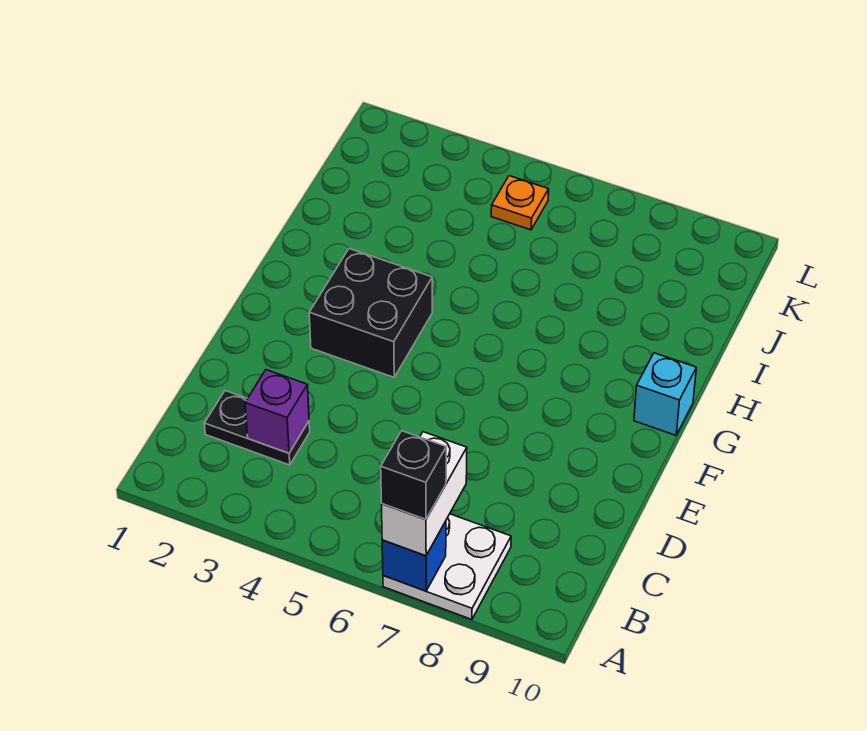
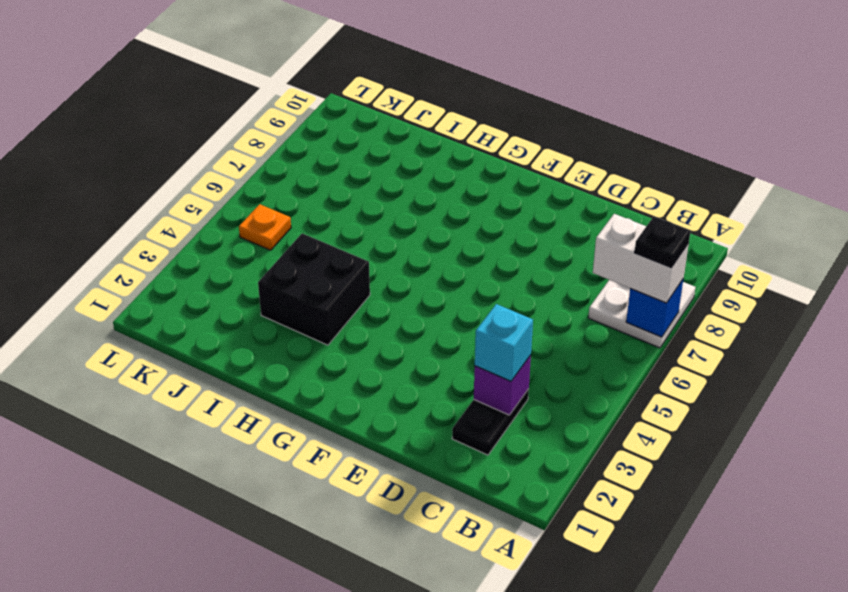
black brick A7 level 4 -> black plate A7 level 4
black brick F3:G4 level 1 -> black brick H3:I4 level 1
cyan brick G10 level 1 -> cyan brick C3 level 3

